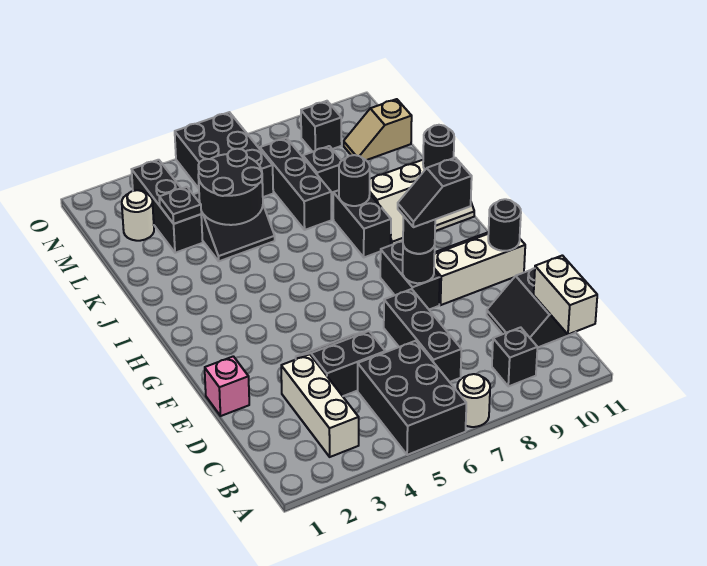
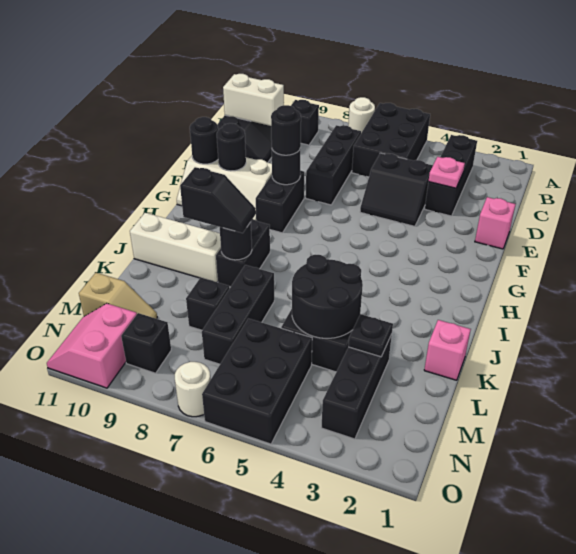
white brick B3:D3 level 1 -> black brick B3:D3 level 1
white brick B11:C11 level 2 -> white brick C10:C11 level 2
none -> pink plate D3 level 2
black slope F8:F9 level 4 top 9 -> black slope J8:J9 level 3 top 9
black round brick J11 level 2 -> black round brick F10 level 2
none -> pink brick K1 level 1
white round brick M2 level 1 -> white round brick O7 level 1
none -> pink slope N10:O11 level 1 top 10

